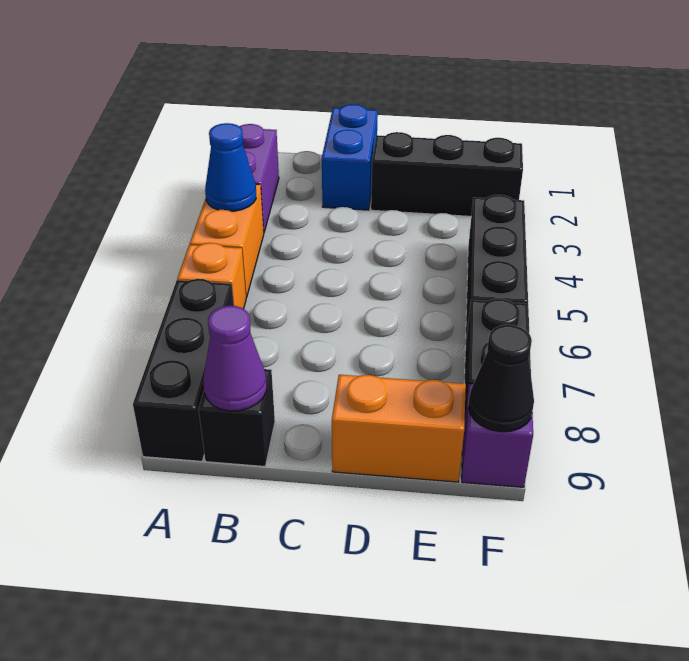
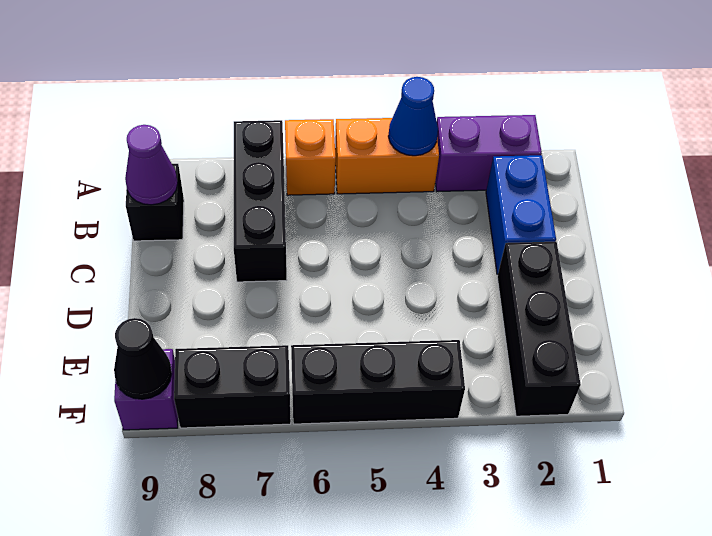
black brick A7:A9 level 1 -> black brick A7:C7 level 1
blue brick C1:C2 level 1 -> blue brick B2:C2 level 1
orange brick D9:E9 level 1 -> none

